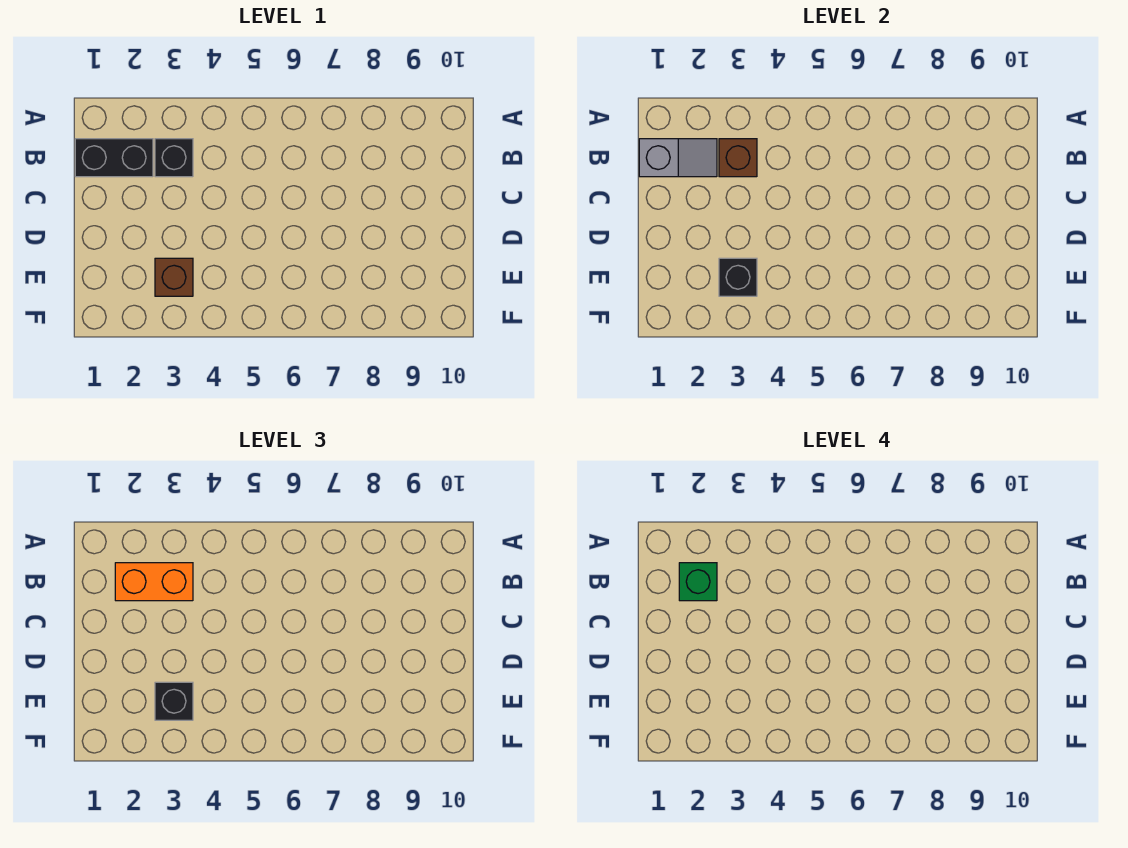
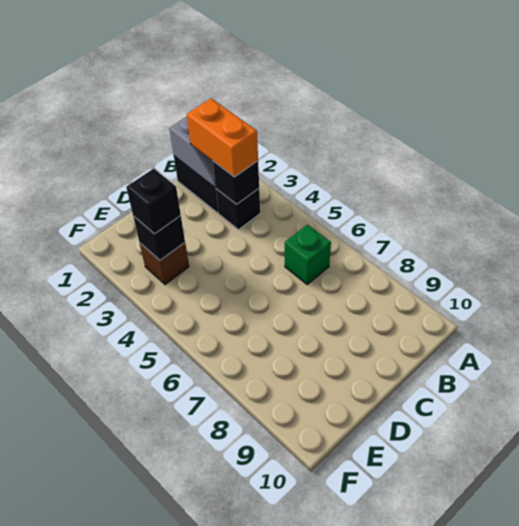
green brick B2 level 4 -> green brick B6 level 1
brown brick B3 level 2 -> black brick B3 level 2

